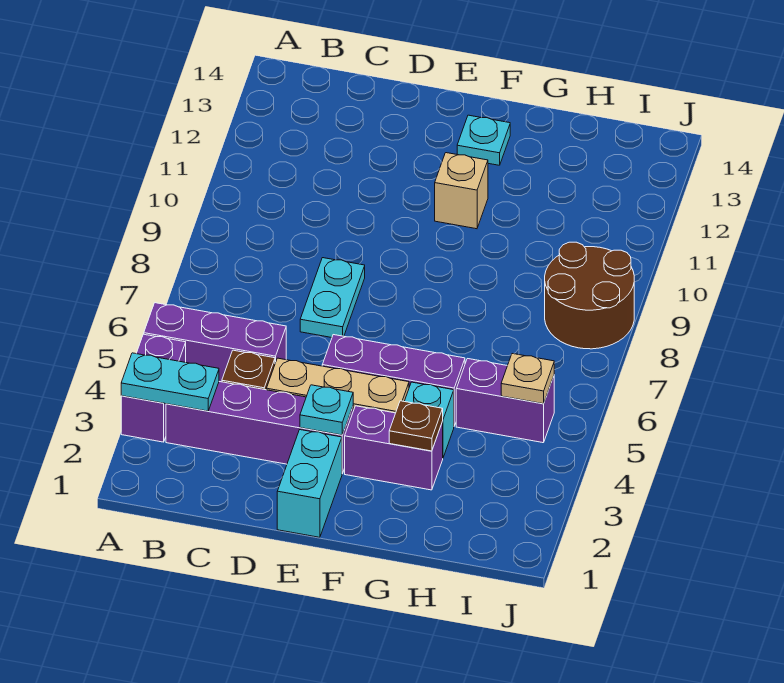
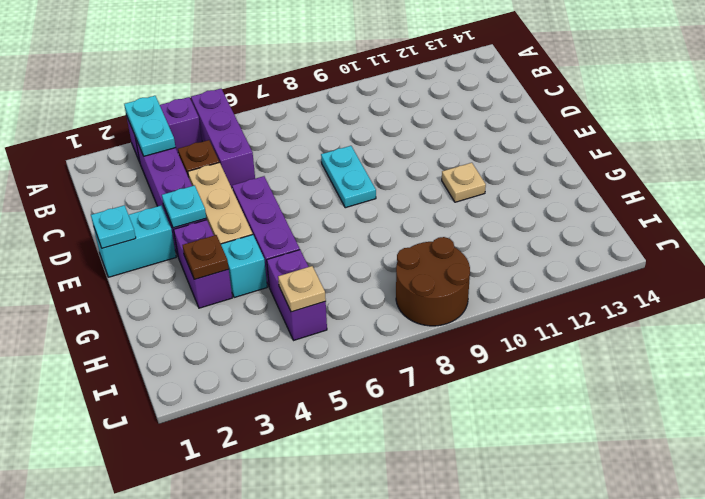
cyan plate D7:D8 level 1 -> cyan plate D8:E8 level 1
tan brick F11 level 1 -> tan plate F11 level 1
cyan plate F13 level 1 -> cyan plate E1 level 2

